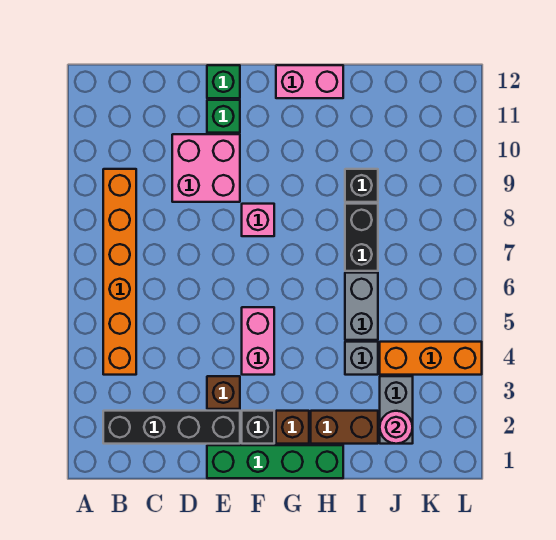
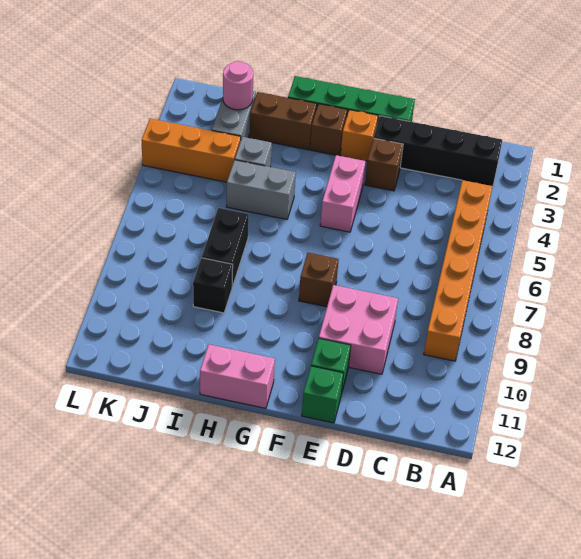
black brick F2 level 1 -> orange brick F2 level 1
pink brick F8 level 1 -> brown brick F8 level 1
grey brick I5:I6 level 1 -> grey brick H5:I5 level 1

